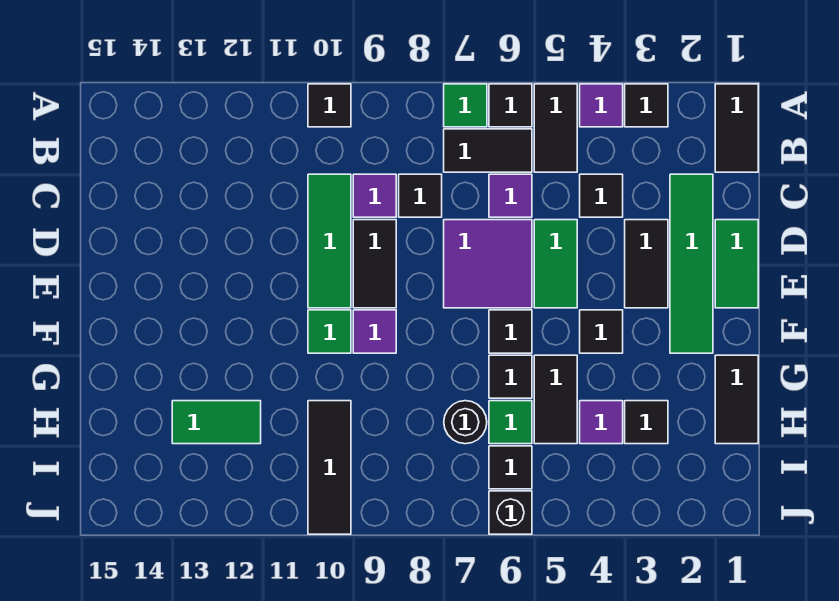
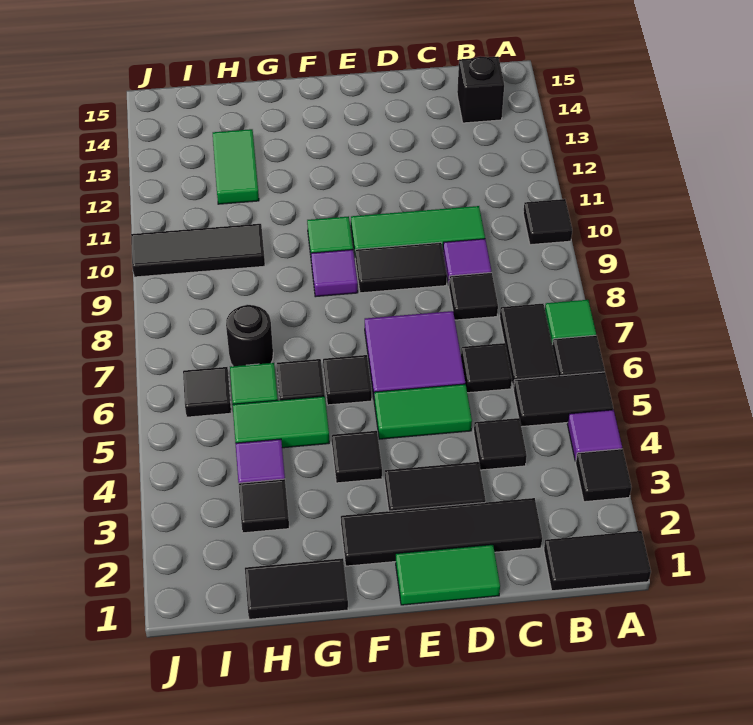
green tile C2:F2 level 1 -> black tile C2:F2 level 1
purple tile C6 level 1 -> black tile C6 level 1
black tile G5:H5 level 1 -> green tile G5:H5 level 1
black brick J6 level 1 -> black brick B14 level 1

